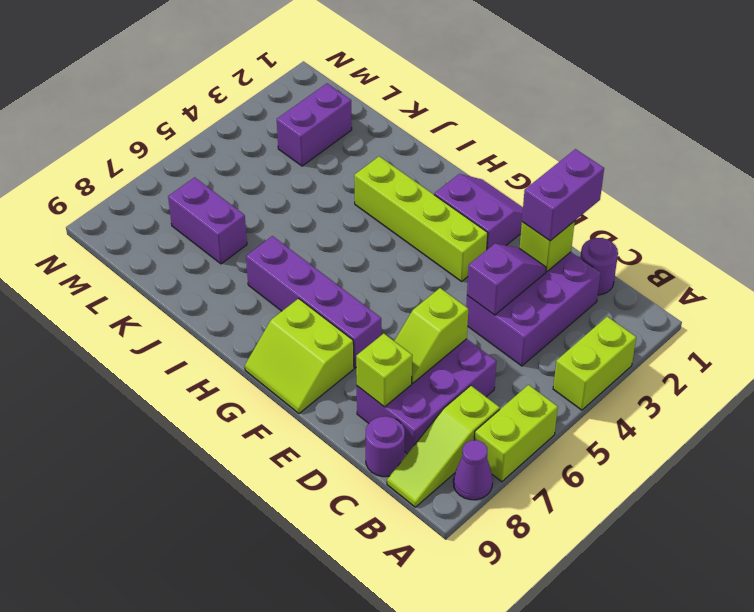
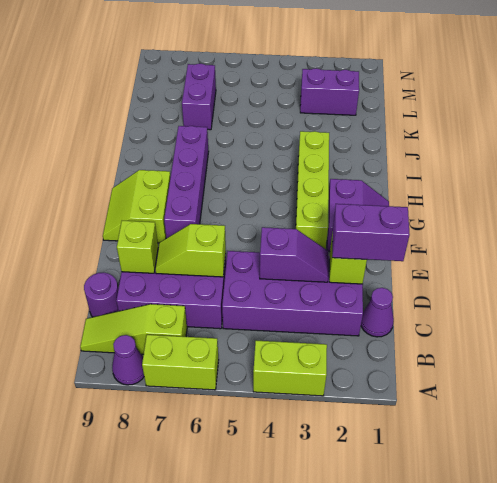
purple round brick C1 level 1 -> purple cone C1 level 1
purple brick C2:D4 level 1 -> purple brick C2:D5 level 1

